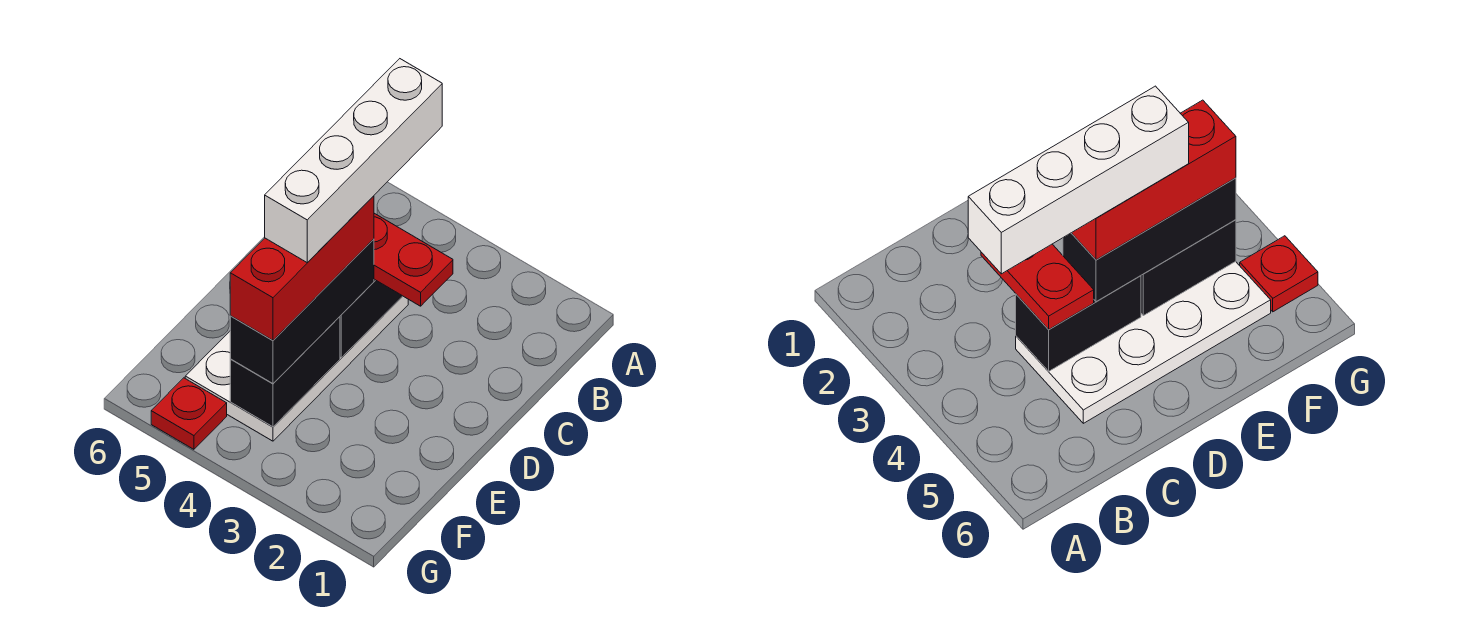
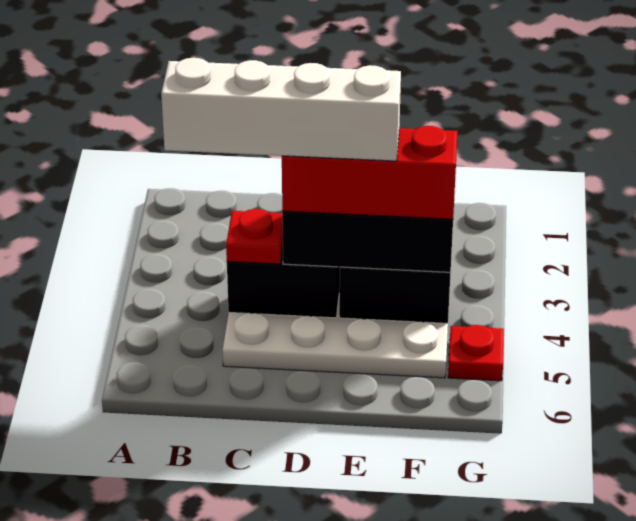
red plate C3:C4 level 3 -> red plate C4 level 3

